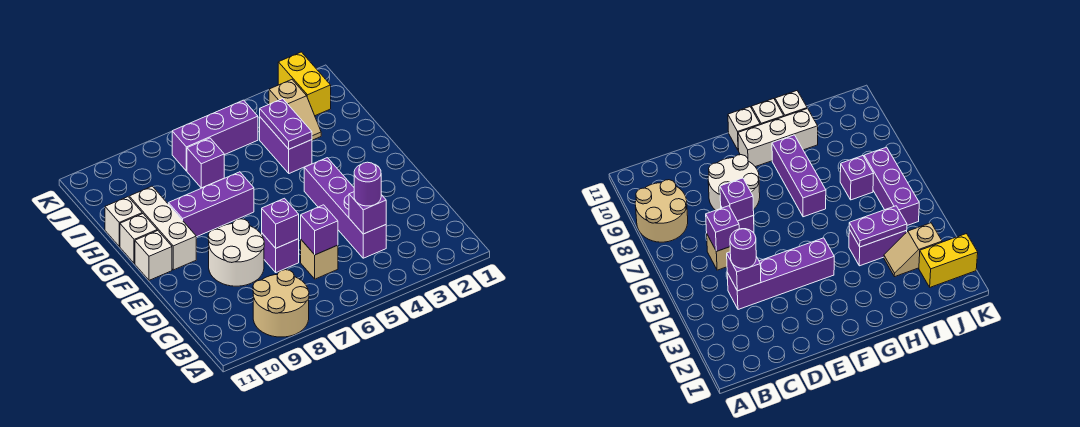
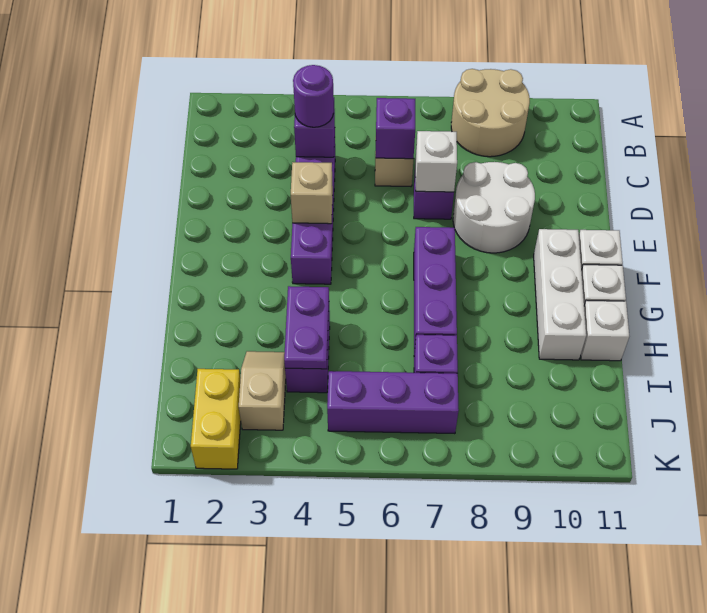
purple brick D7 level 2 -> white brick D7 level 2
none -> tan brick E4 level 2
purple brick G7:G9 level 1 -> purple brick F7:H7 level 1

